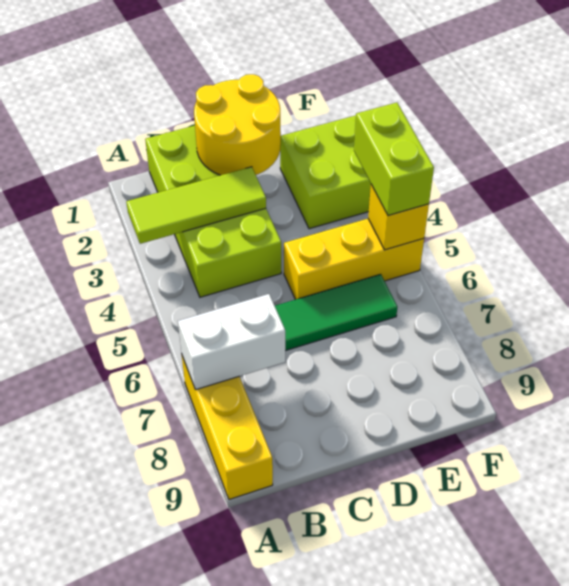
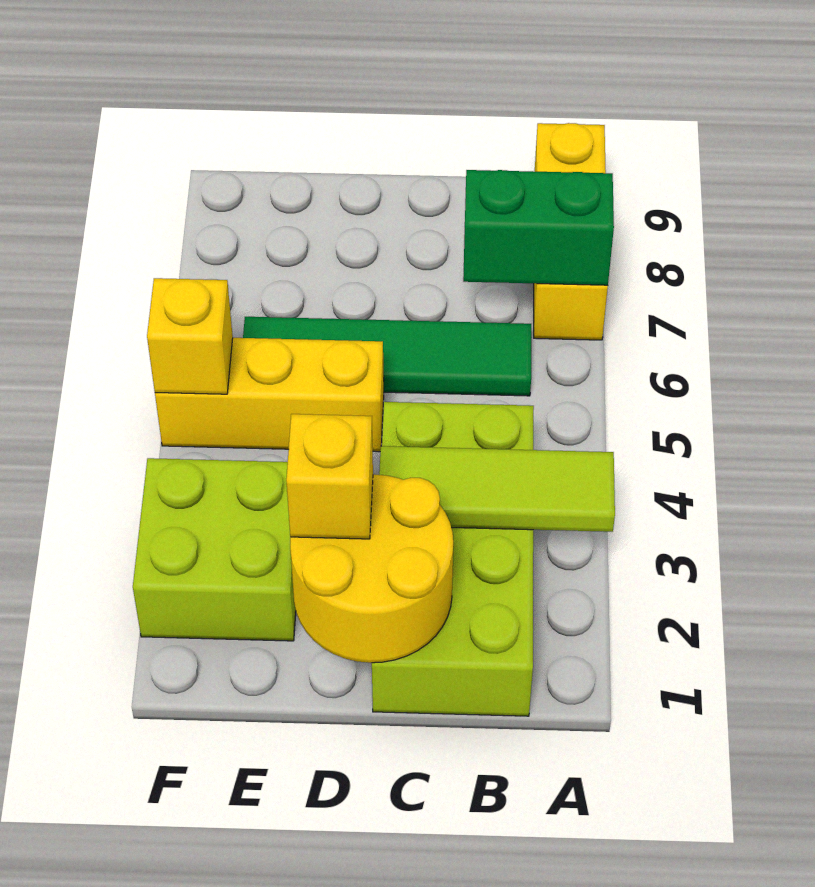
white brick A7:B7 level 2 -> green brick A7:B7 level 2
none -> yellow brick D2 level 3
lime brick F4:F5 level 3 -> none

